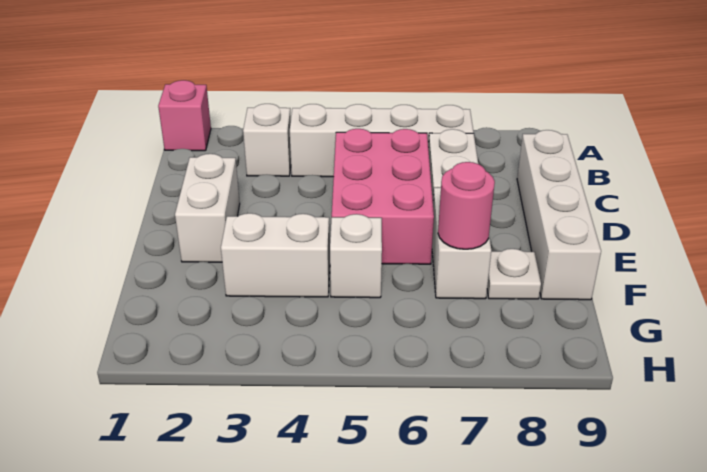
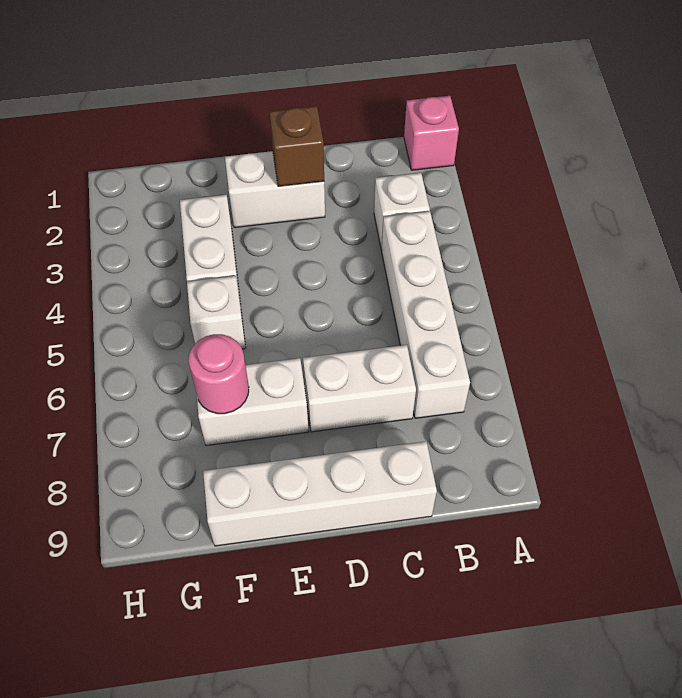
pink brick C5:E6 level 1 -> none
none -> brown brick D2 level 2
white plate F8 level 1 -> none

